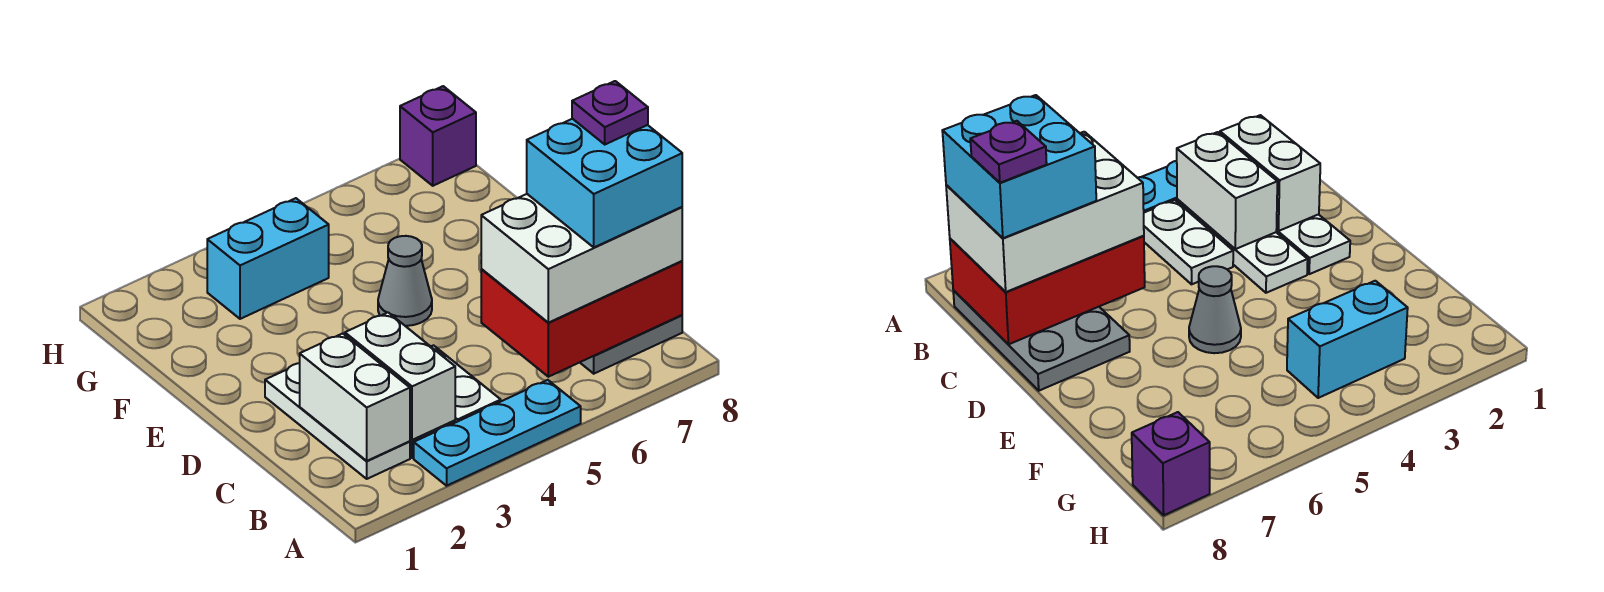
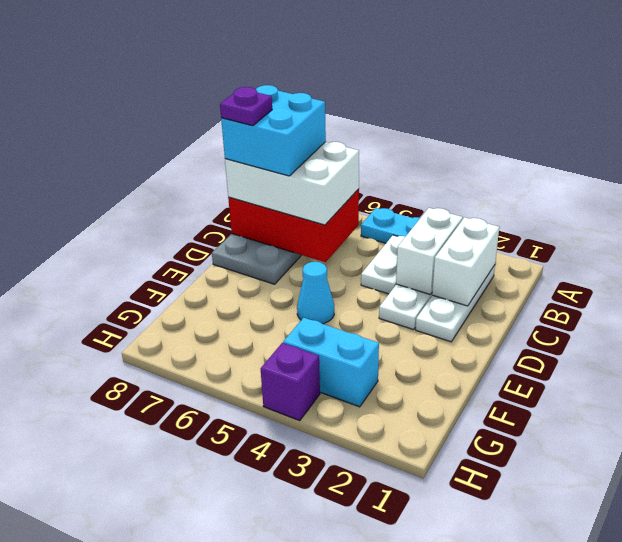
grey cone E5 level 1 -> cyan cone E5 level 1
purple brick H8 level 1 -> purple brick H4 level 1

